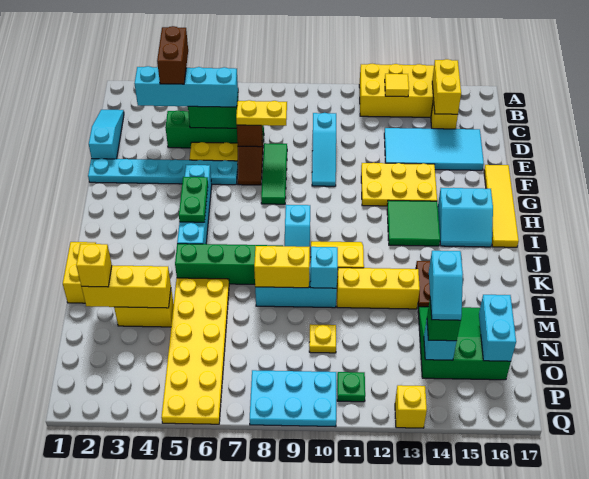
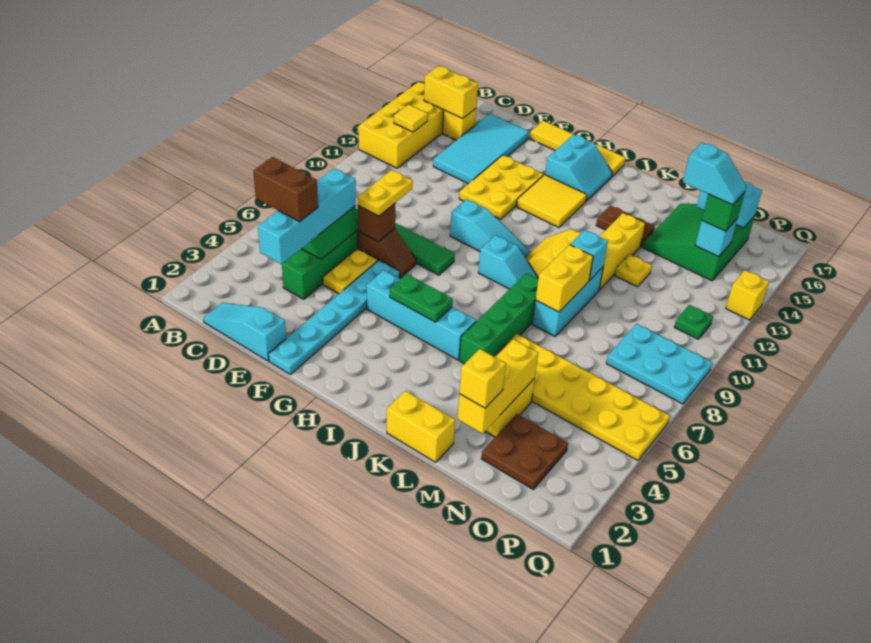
cyan slope D10:F10 level 1 top D -> cyan slope G10:I10 level 1 top G
green tile H13:I14 level 1 -> yellow tile H13:I14 level 1
none -> brown plate N2:O3 level 1
yellow plate N10 level 1 -> yellow plate M12 level 1
cyan plate P8:Q10 level 1 -> cyan plate O8:Q9 level 1

